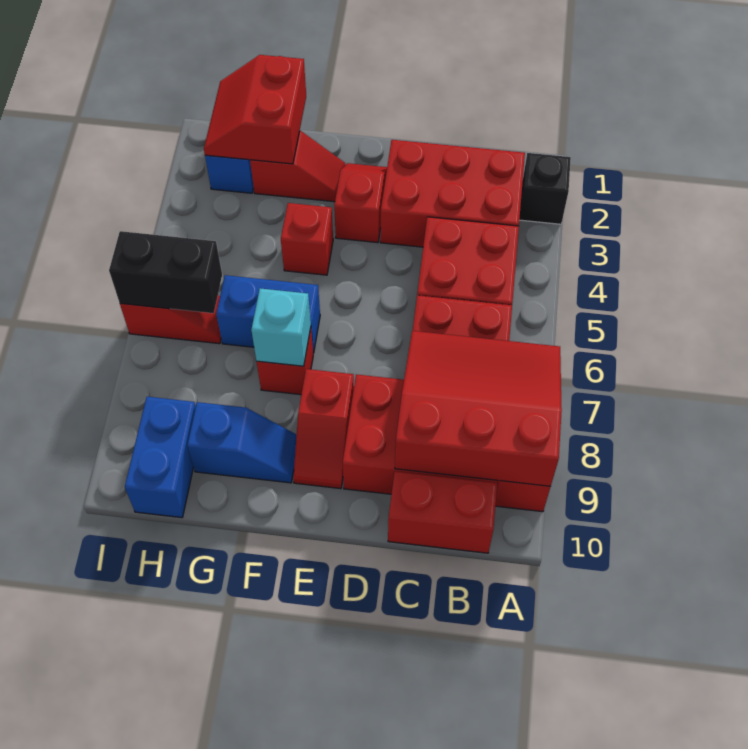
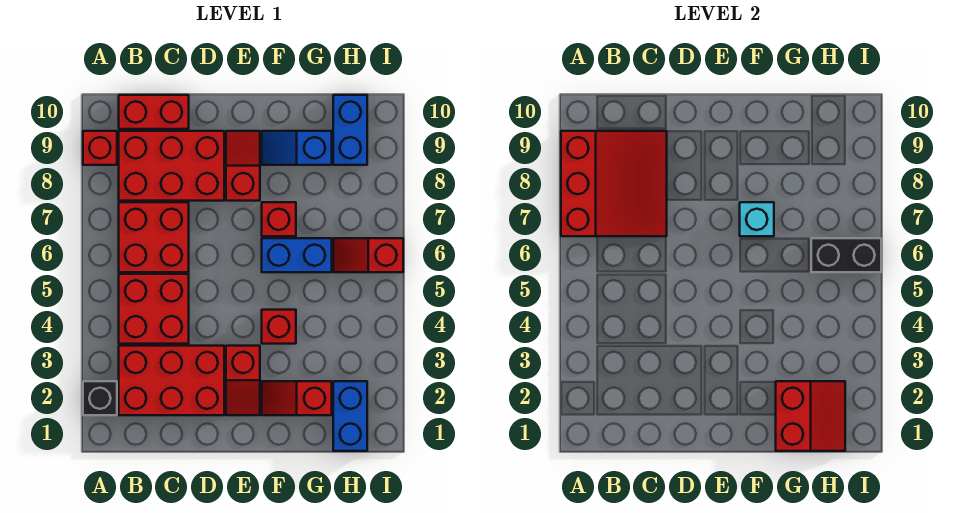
red slope A7:C9 level 2 top 9 -> red slope A7:C9 level 2 top A

